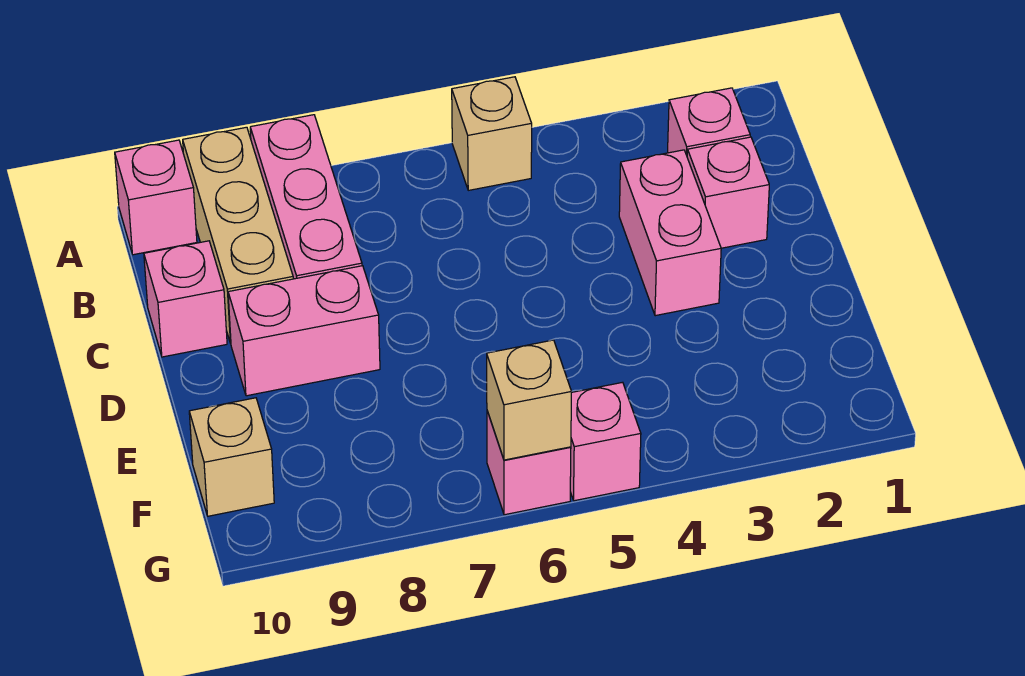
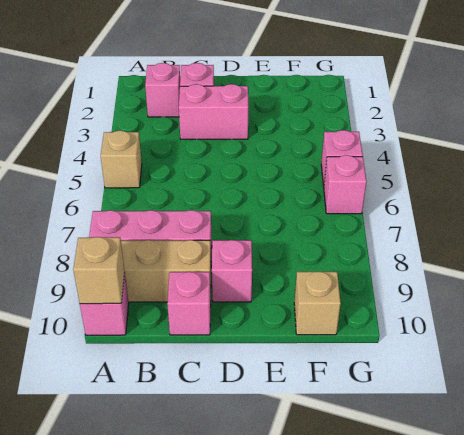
pink brick D8:D9 level 1 -> pink brick D9 level 1
tan brick G6 level 2 -> tan brick A10 level 2

